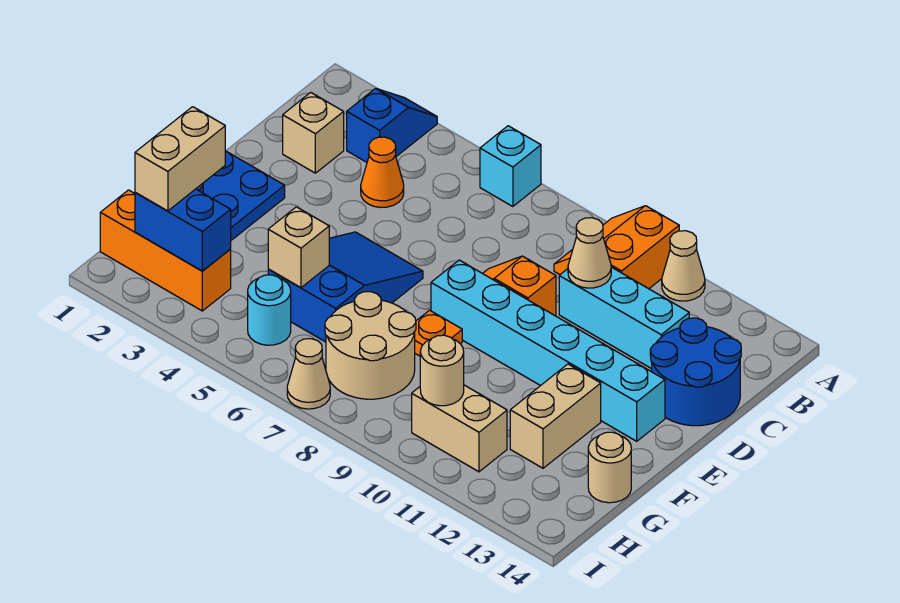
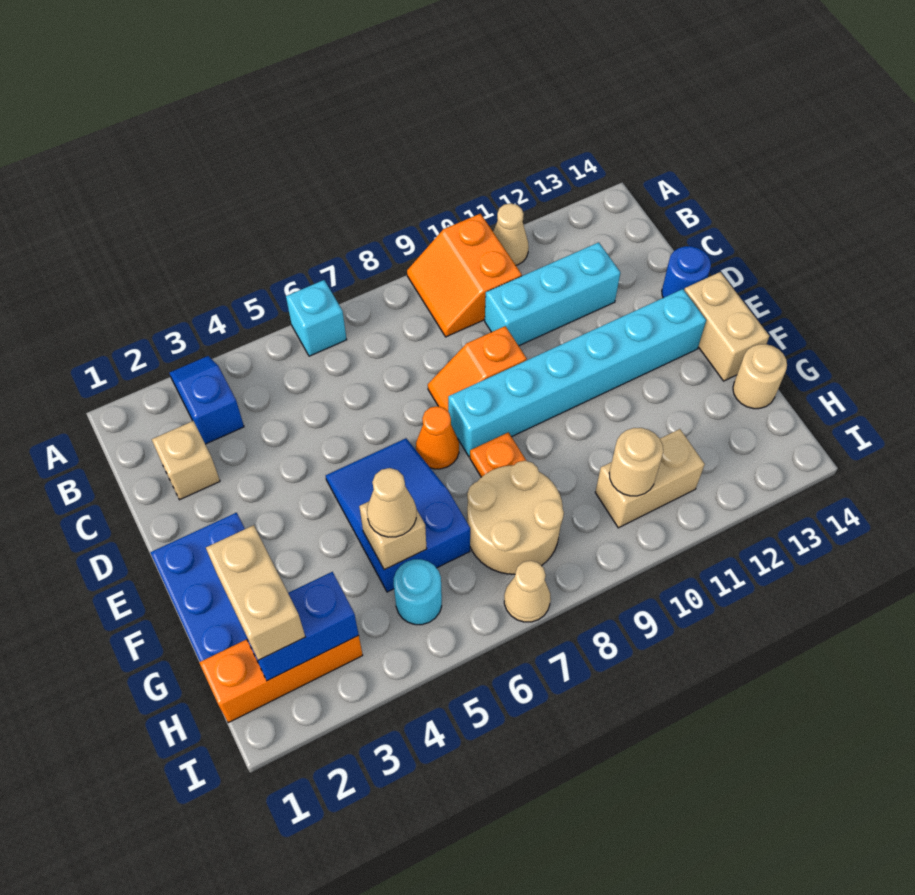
orange cone C4 level 1 -> orange cone E7 level 1
tan cone C10 level 2 -> tan cone G5 level 3
blue round brick C13:D14 level 1 -> blue round brick D14 level 1
tan brick F12:G12 level 1 -> tan brick E14:F14 level 1

